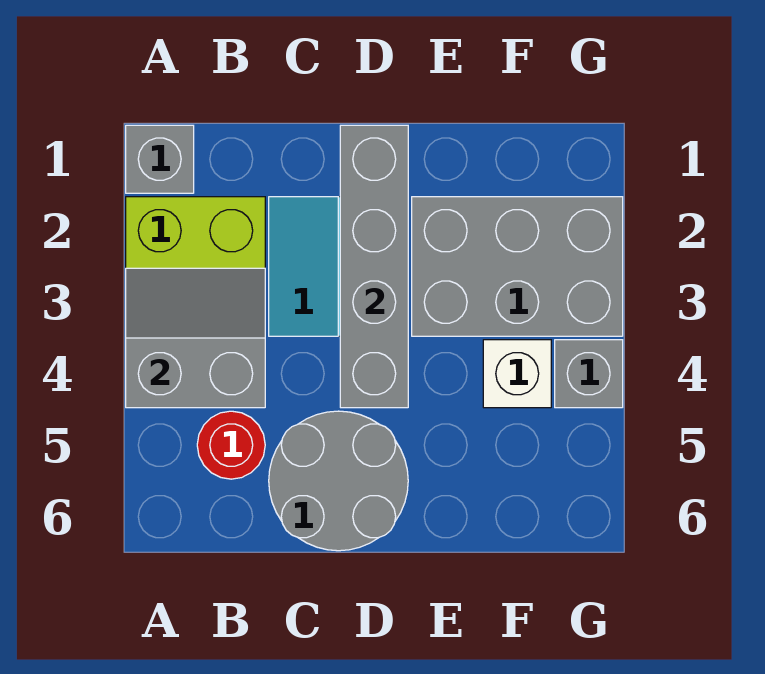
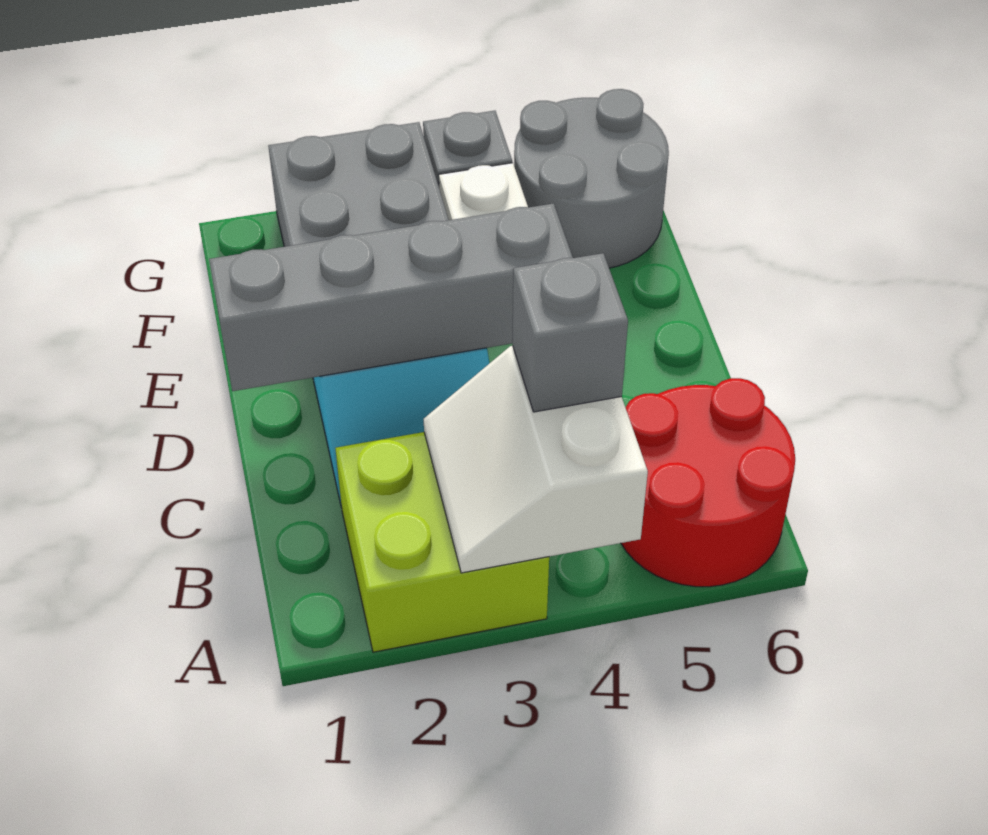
grey brick A1 level 1 -> grey brick B4 level 3
grey slope A3:B4 level 2 top 4 -> white slope A3:B4 level 2 top 4
red round brick B5 level 1 -> red round brick A5:B6 level 1
grey round brick C5:D6 level 1 -> grey round brick F5:G6 level 1

